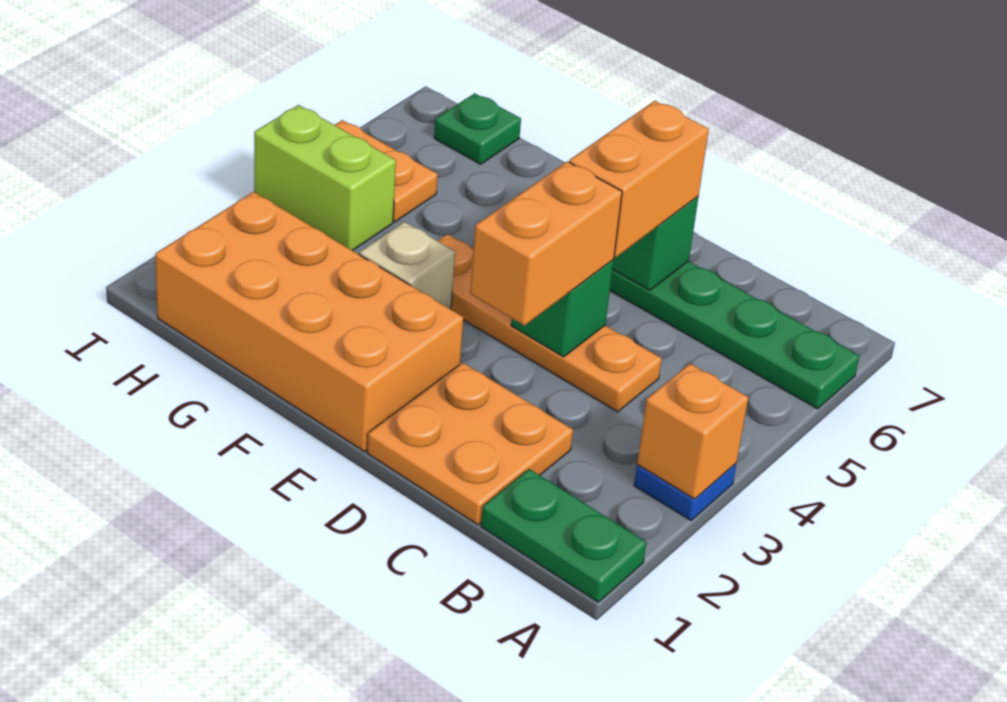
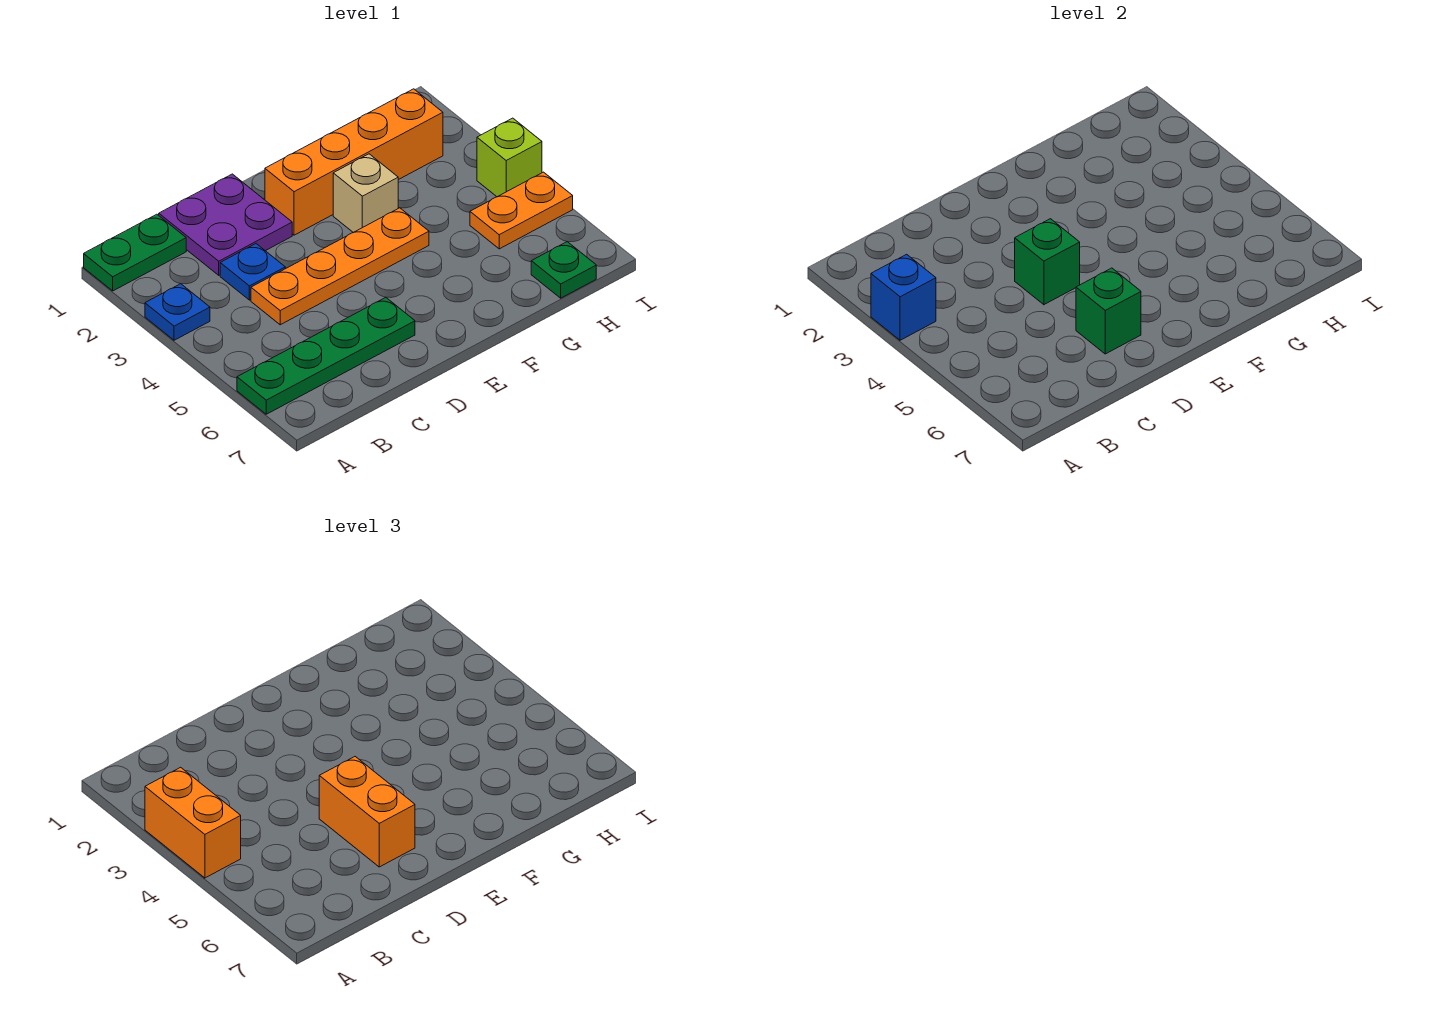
orange brick A3 level 2 -> blue brick A3 level 2
orange plate C1:D2 level 1 -> purple plate C1:D2 level 1
none -> blue plate C3 level 1
orange brick D3:D4 level 3 -> orange brick A3:A4 level 3
orange brick E1:H2 level 1 -> orange brick E2:H2 level 1
lime brick H4:I4 level 1 -> lime brick I4 level 1

